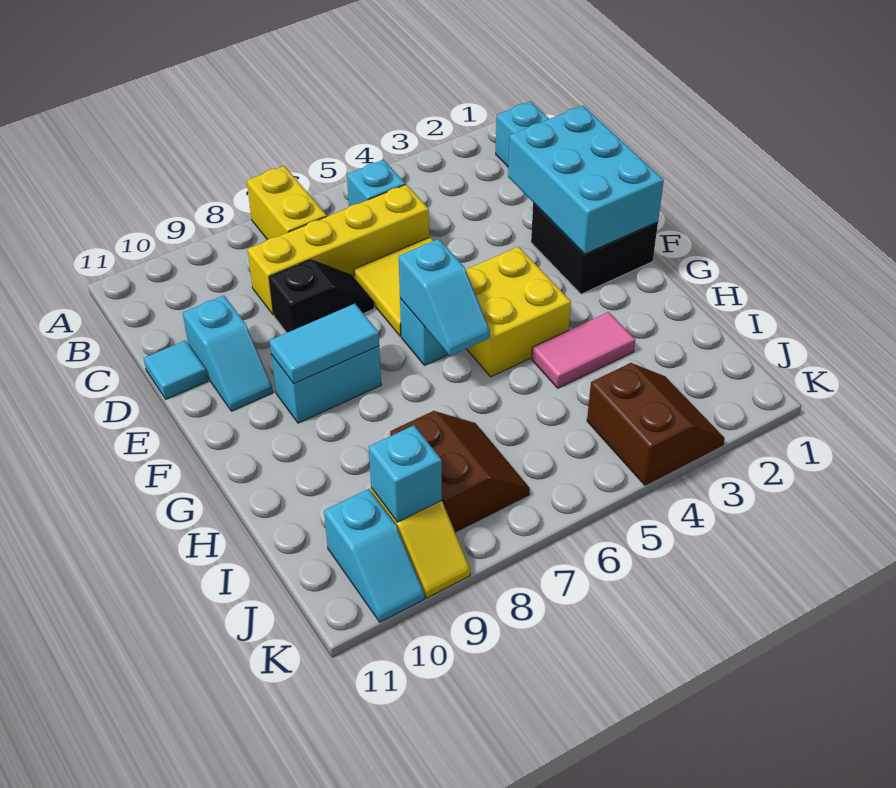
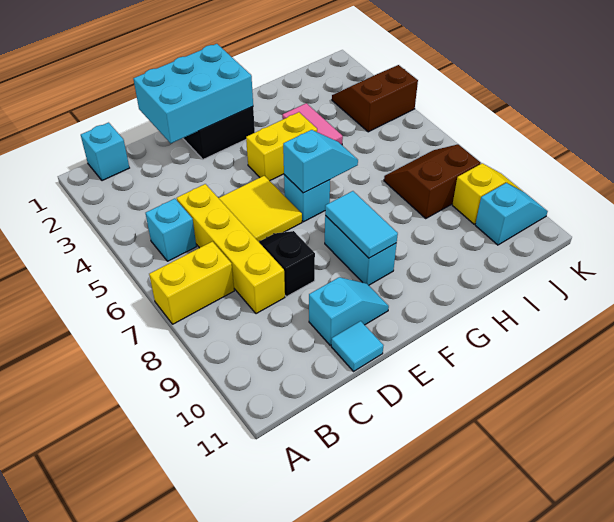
yellow brick F4:G5 level 1 -> yellow brick F4:G4 level 1
cyan brick J9 level 2 -> none

